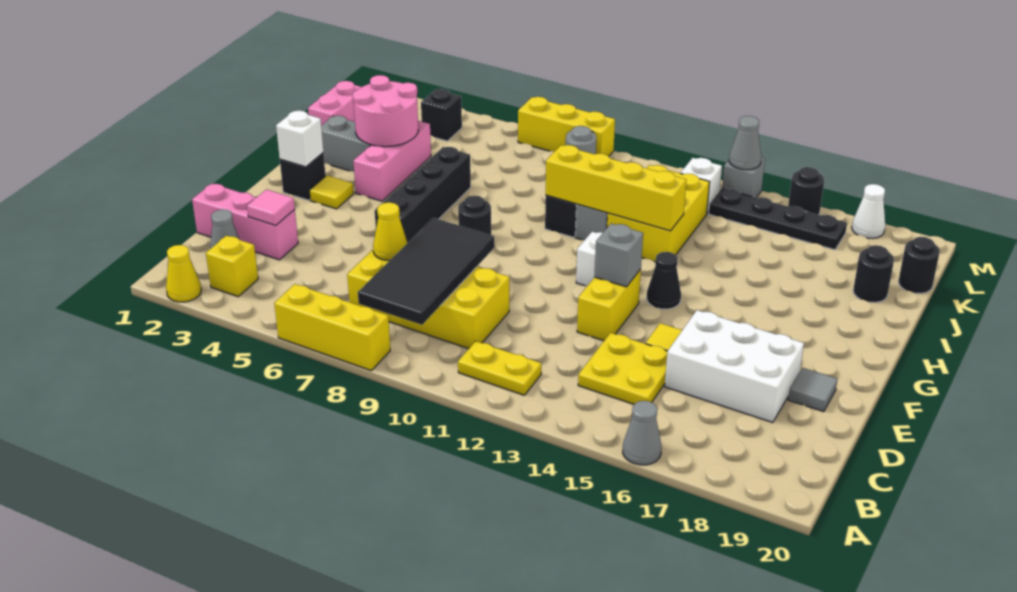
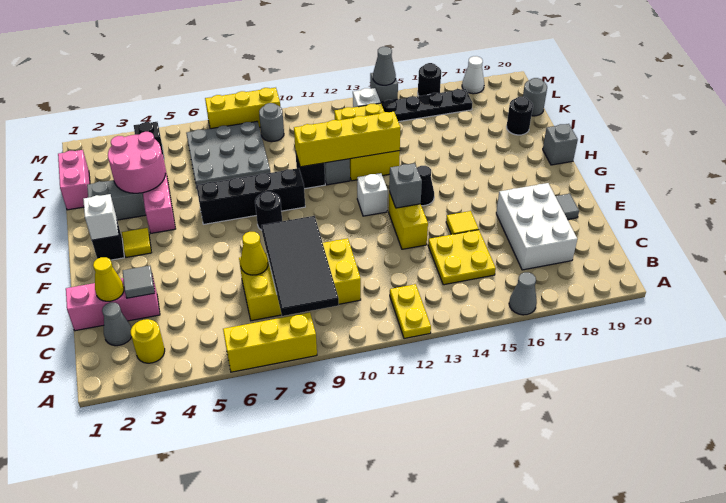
yellow cone A2 level 1 -> yellow cone D2 level 2
yellow brick B3 level 1 -> yellow round brick B3 level 1
yellow plate B11:B12 level 1 -> yellow plate A12:B12 level 1
pink tile D3 level 2 -> grey tile D3 level 2
white brick D16:E18 level 1 -> white brick C17:E18 level 1
black brick F6:I6 level 1 -> black brick H6:H9 level 1
none -> grey brick H20 level 1
none -> grey plate J6:L8 level 1
black round brick K20 level 1 -> grey round brick K20 level 1

